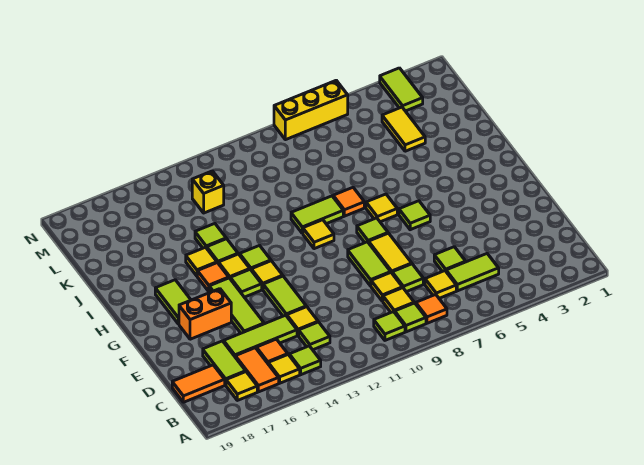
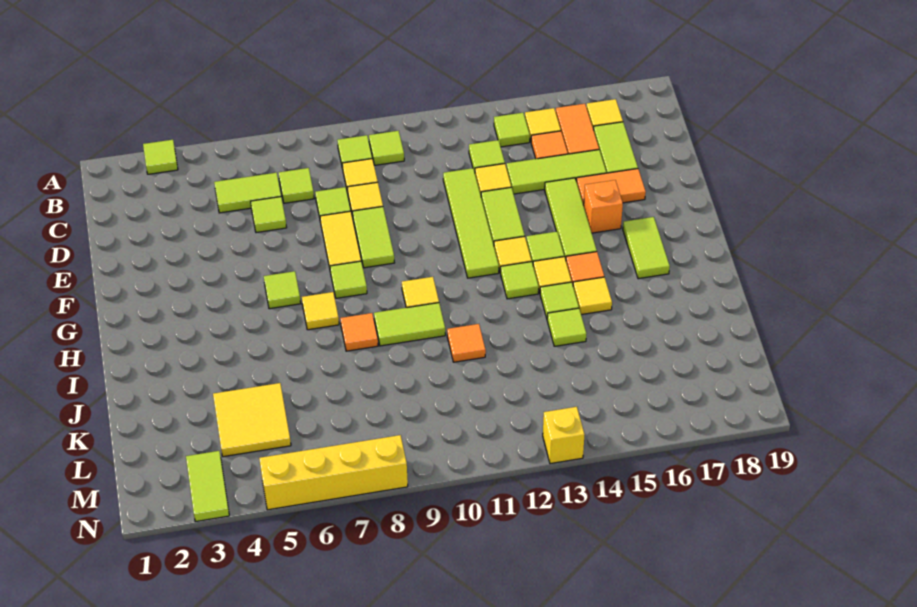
none -> lime tile A3 level 1
orange tile B8 level 1 -> orange tile J11 level 1
yellow tile C7 level 1 -> lime tile C7 level 1
orange tile C18:C19 level 1 -> orange tile E16:E17 level 1
none -> lime tile D12:G12 level 1
orange brick F16:F17 level 1 -> orange brick F16 level 1
yellow tile K4:L4 level 1 -> yellow tile K4:L5 level 1
yellow brick L13 level 1 -> yellow brick N13 level 1
yellow brick N6:N8 level 1 -> yellow brick N5:N8 level 1

